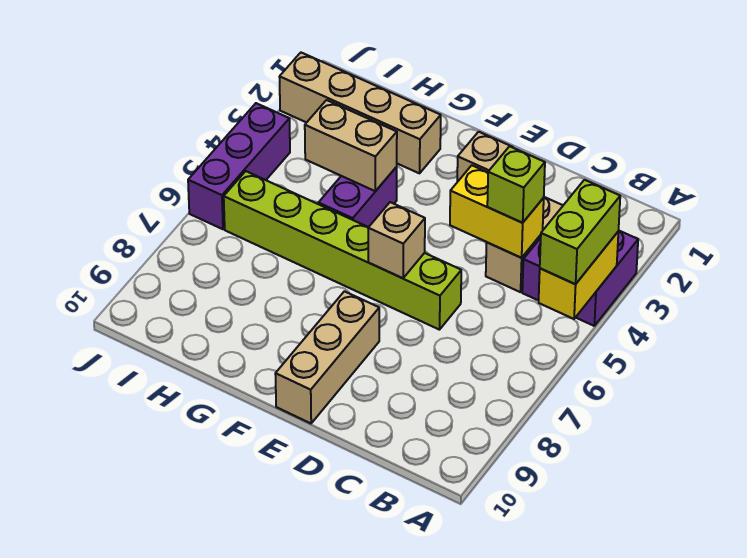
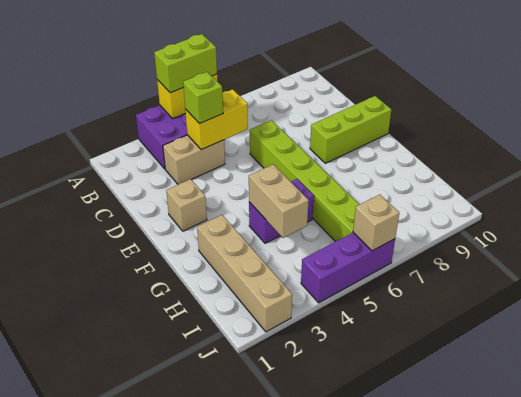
yellow brick C4:D4 level 2 -> yellow brick C4:C5 level 2
tan brick E6 level 2 -> tan brick J6 level 2
tan brick E8:E10 level 1 -> lime brick E8:E10 level 1

